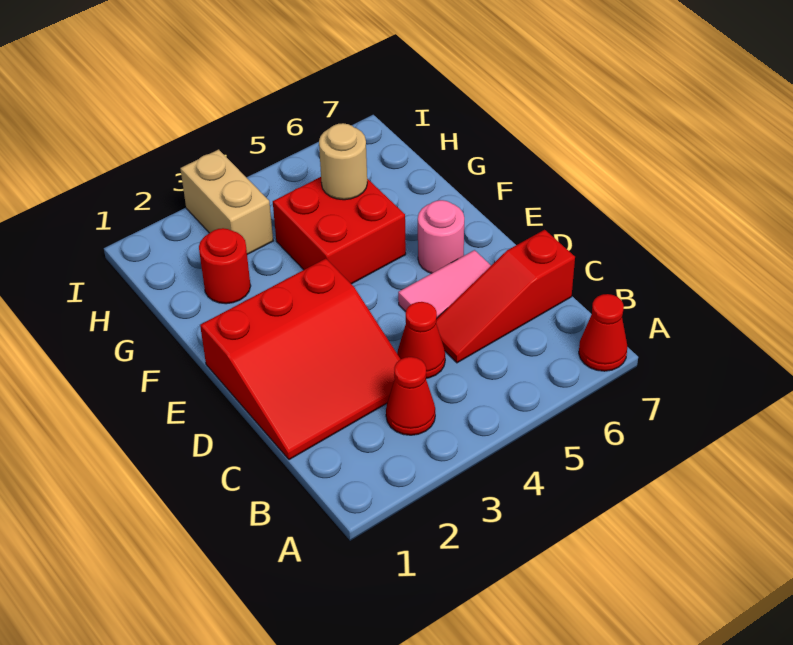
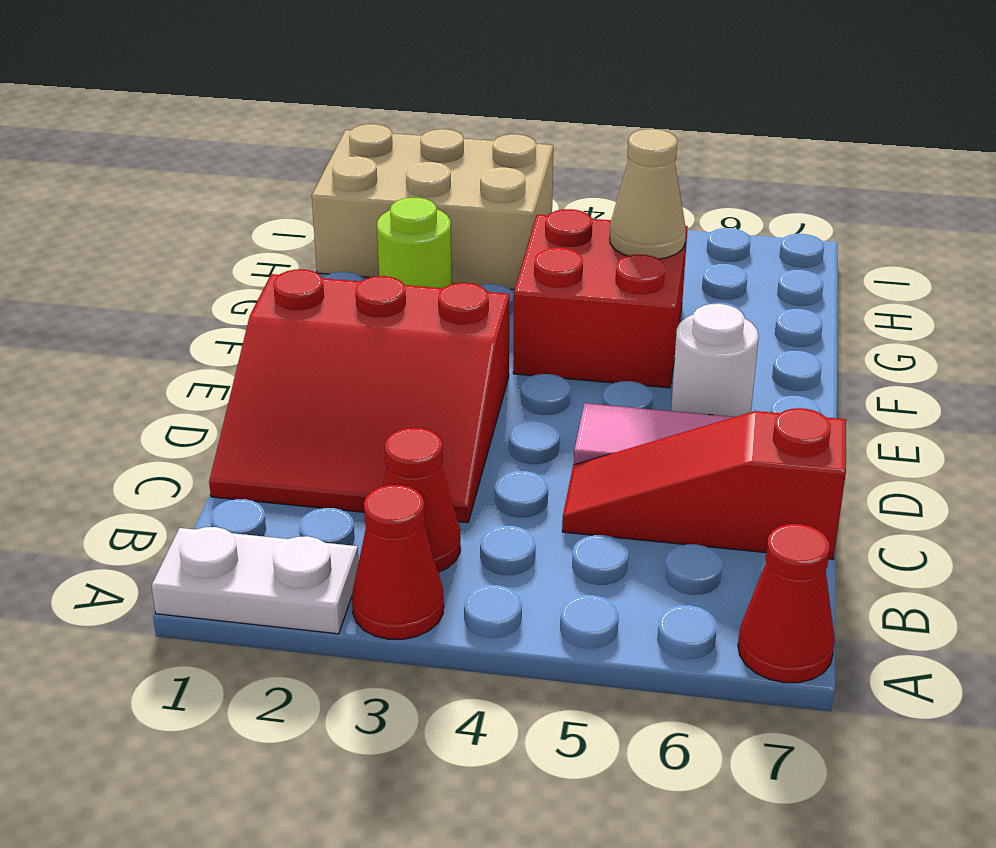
none -> white plate A1:A2 level 1
red cone C4 level 1 -> red cone A3 level 1
pink round brick E6 level 1 -> white round brick E6 level 1
red round brick G2 level 1 -> lime round brick G2 level 1
tan round brick G5 level 2 -> tan cone G5 level 2
tan brick H3:I3 level 1 -> tan brick H1:I3 level 1

